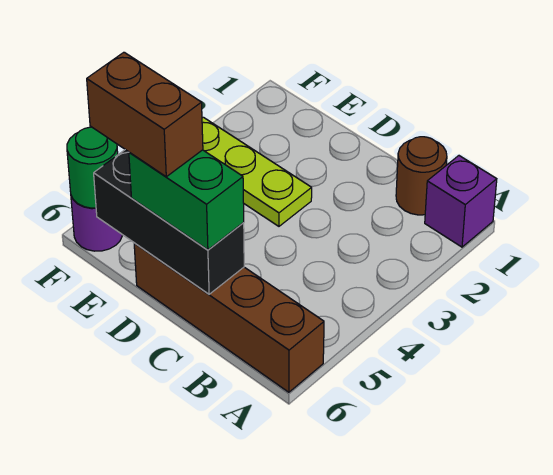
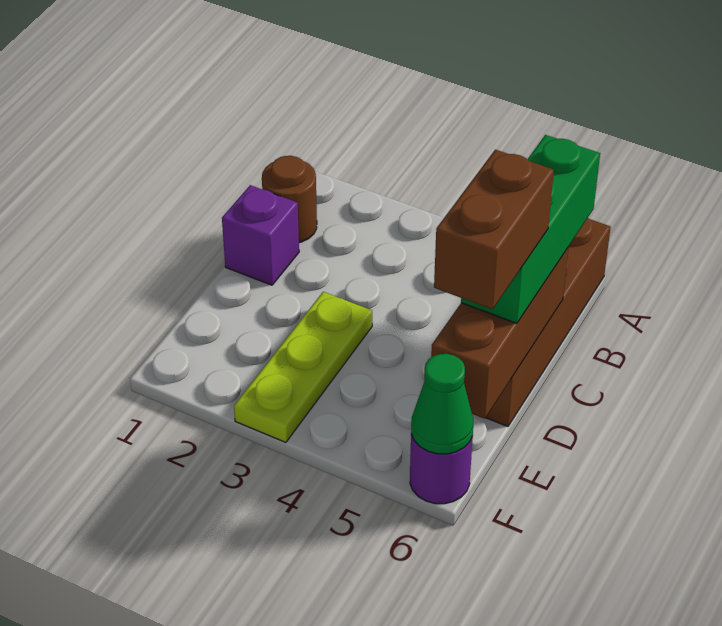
purple brick A1 level 1 -> purple brick C1 level 1
black brick C6:E6 level 2 -> brown brick C6:E6 level 2
green brick C6:D6 level 3 -> green brick B6:D6 level 3
green round brick F6 level 2 -> green cone F6 level 2

